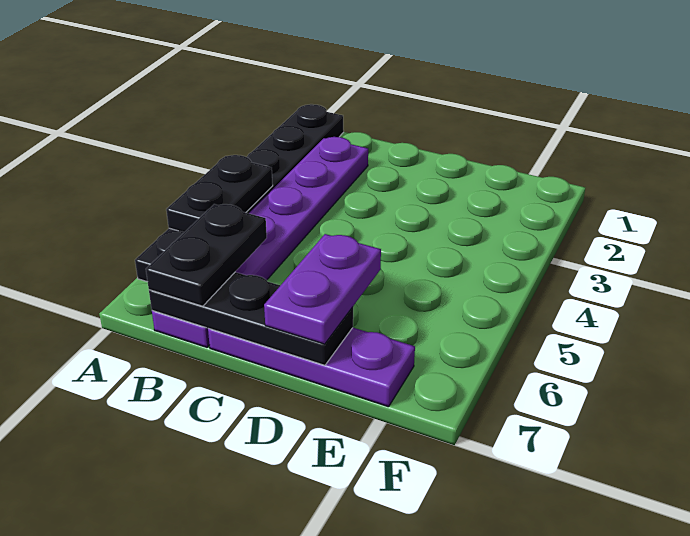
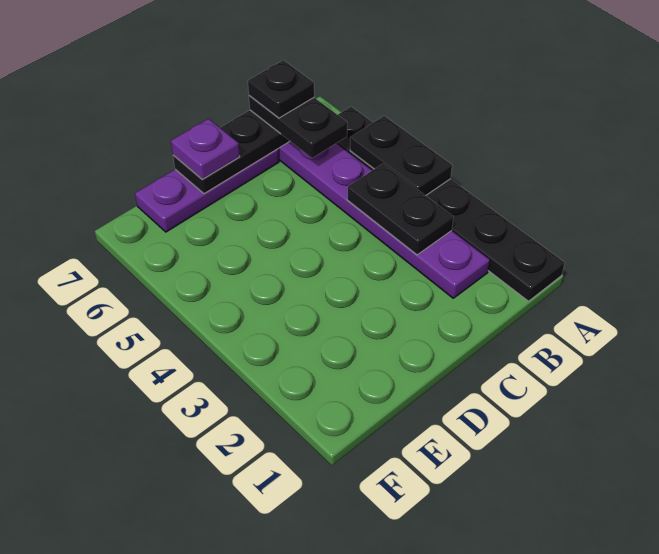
none -> black plate B3:B4 level 2
none -> black plate B7 level 4
purple plate D6:D7 level 3 -> purple plate D7 level 3

